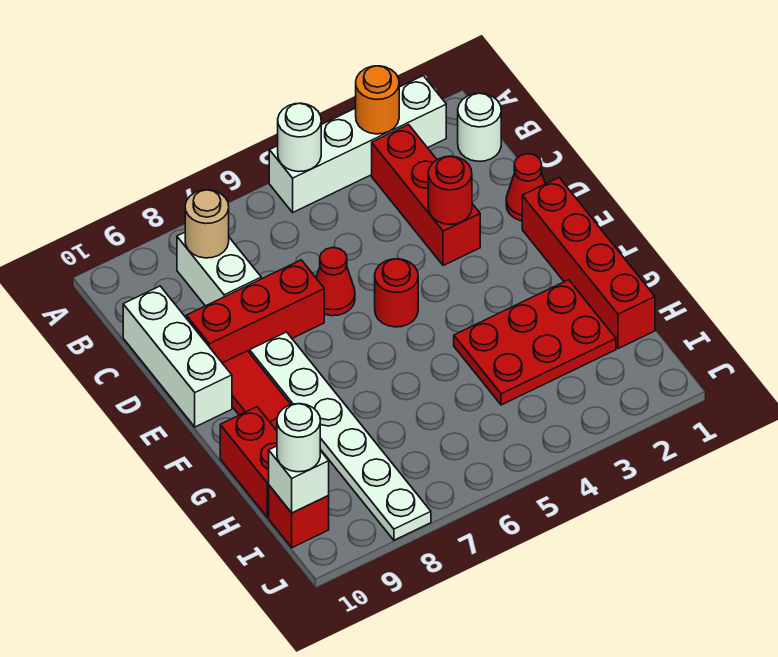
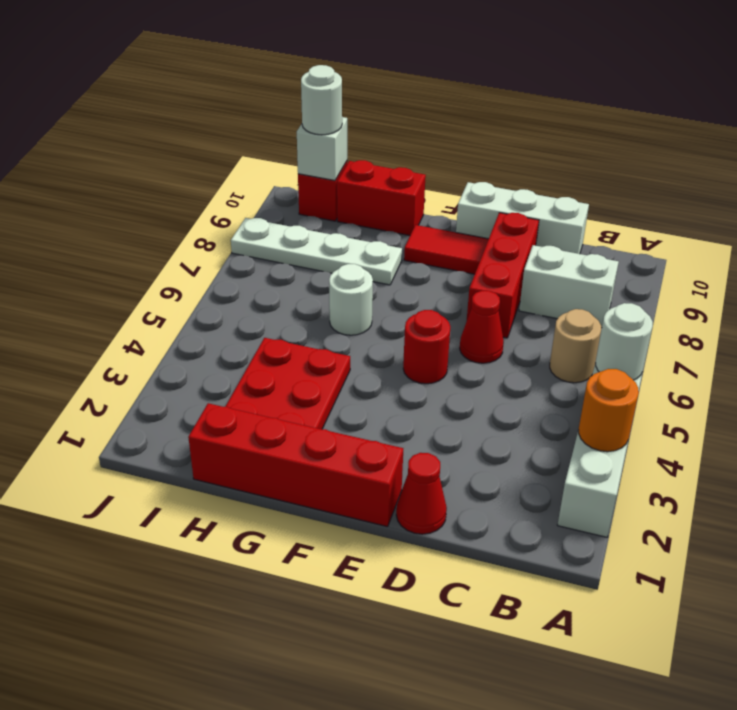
white round brick B1 level 1 -> white round brick G6 level 1
red brick B3:D3 level 1 -> none
tan round brick B8 level 2 -> tan round brick B6 level 1
red round brick D3 level 2 -> none
white plate E8:J8 level 1 -> white plate G8:J8 level 1

